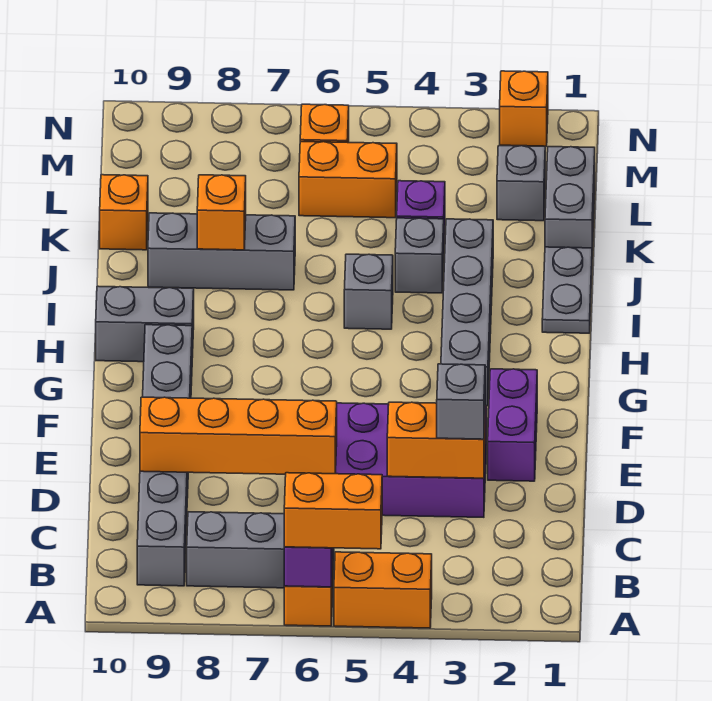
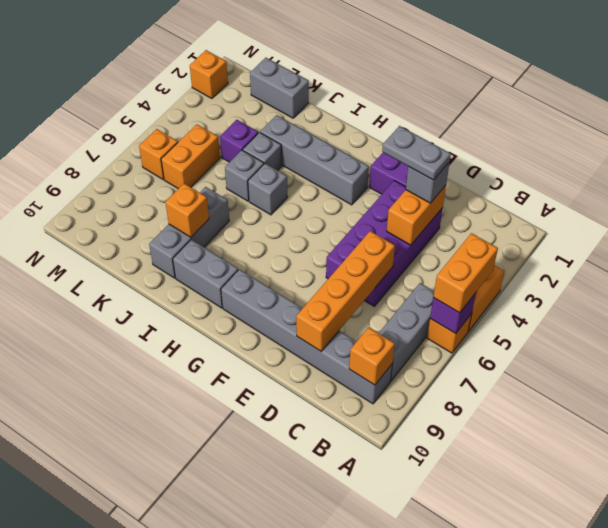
grey brick H9:H10 level 1 -> grey brick H9:I9 level 1
grey plate I1:J1 level 1 -> grey plate D3:E3 level 4
orange brick K10 level 1 -> orange brick B9 level 2
grey brick L2 level 1 -> grey brick J5 level 1

